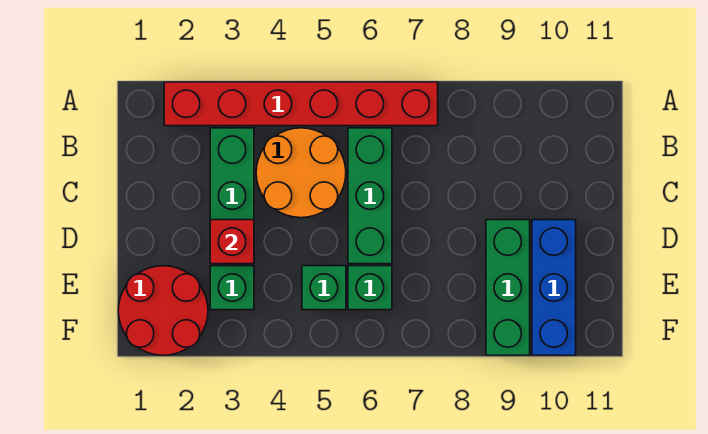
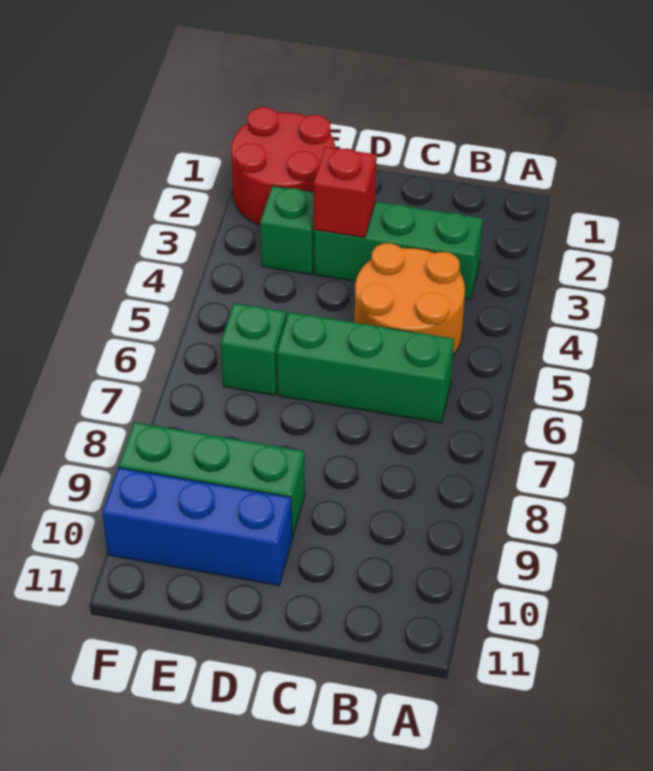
red brick A2:A7 level 1 -> none
green brick E5 level 1 -> none

